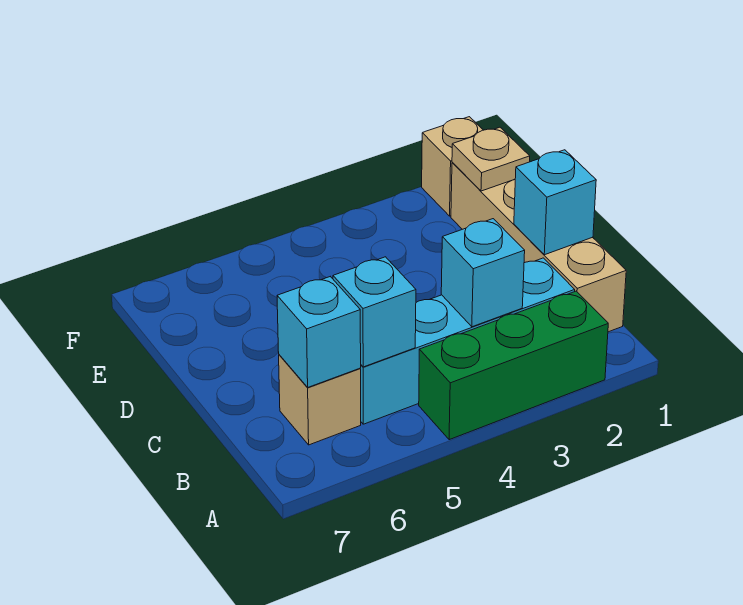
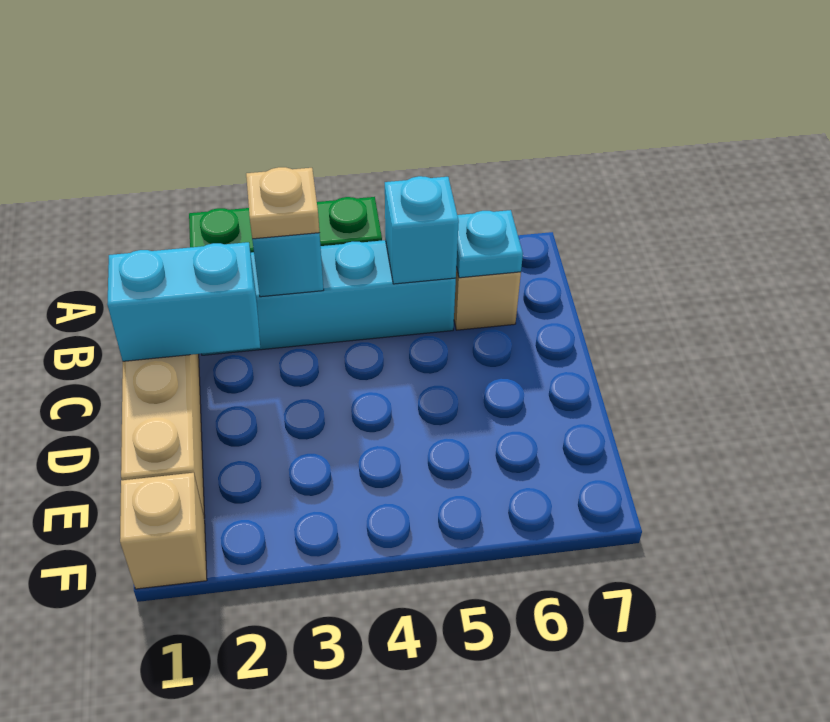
cyan brick B6 level 2 -> cyan plate B6 level 2
cyan brick C1 level 2 -> cyan brick C1:C2 level 2
tan plate E1 level 2 -> tan plate B3 level 3

